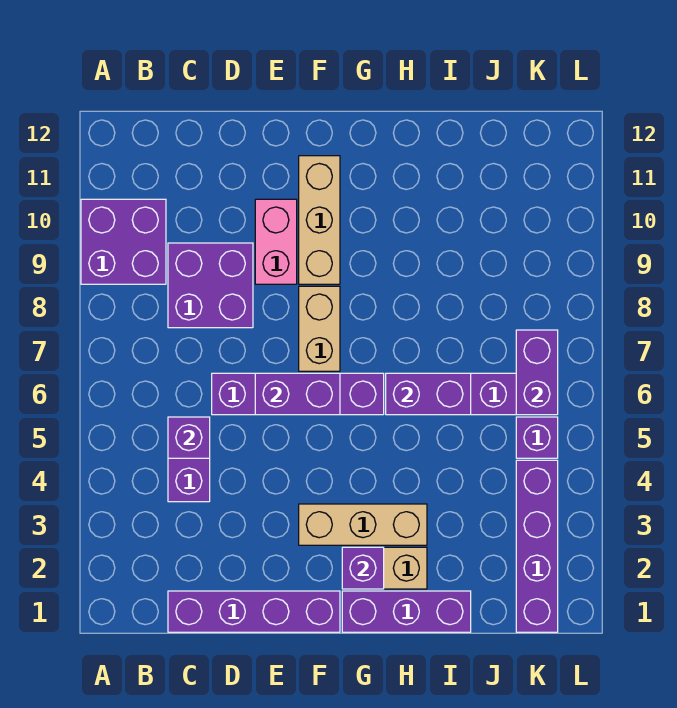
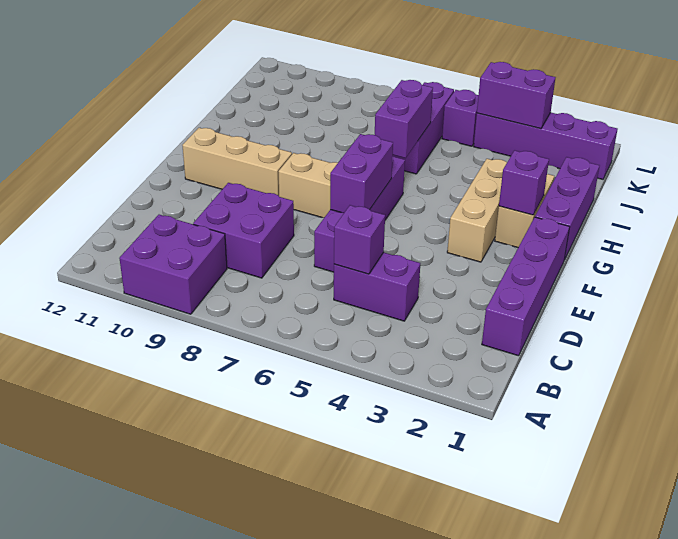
pink brick E9:E10 level 1 -> none
purple brick K6:K7 level 2 -> purple brick K3:K4 level 2

